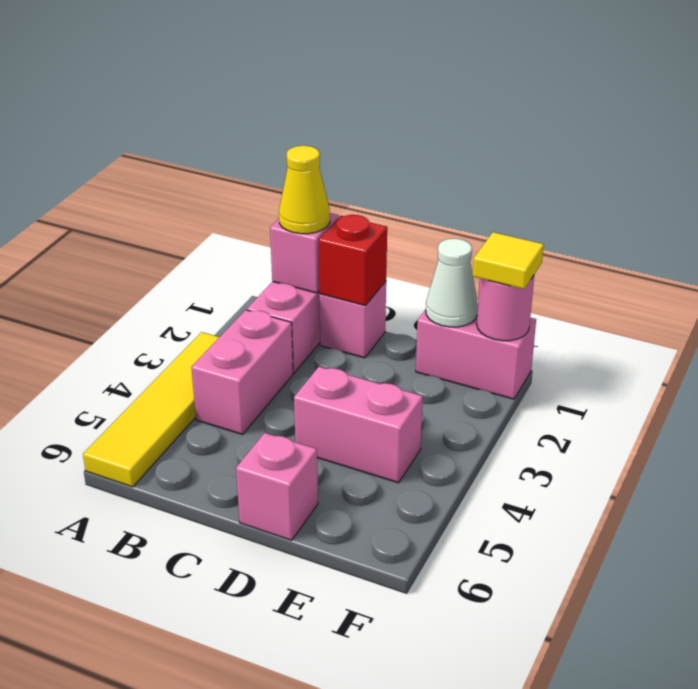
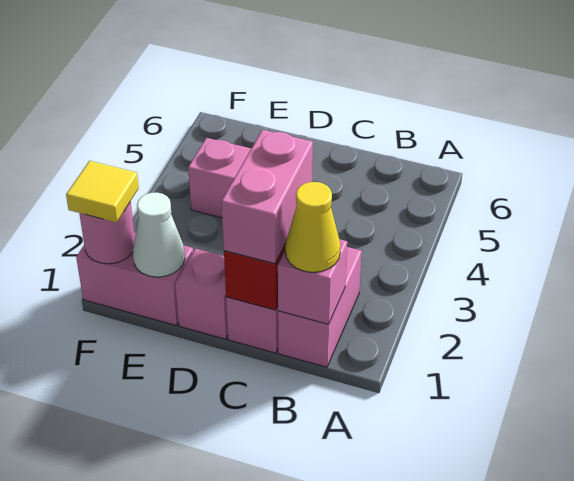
yellow tile A3:A6 level 1 -> none
pink brick B3:B4 level 1 -> pink brick C1:C2 level 3
pink brick D6 level 1 -> pink brick D1 level 1

